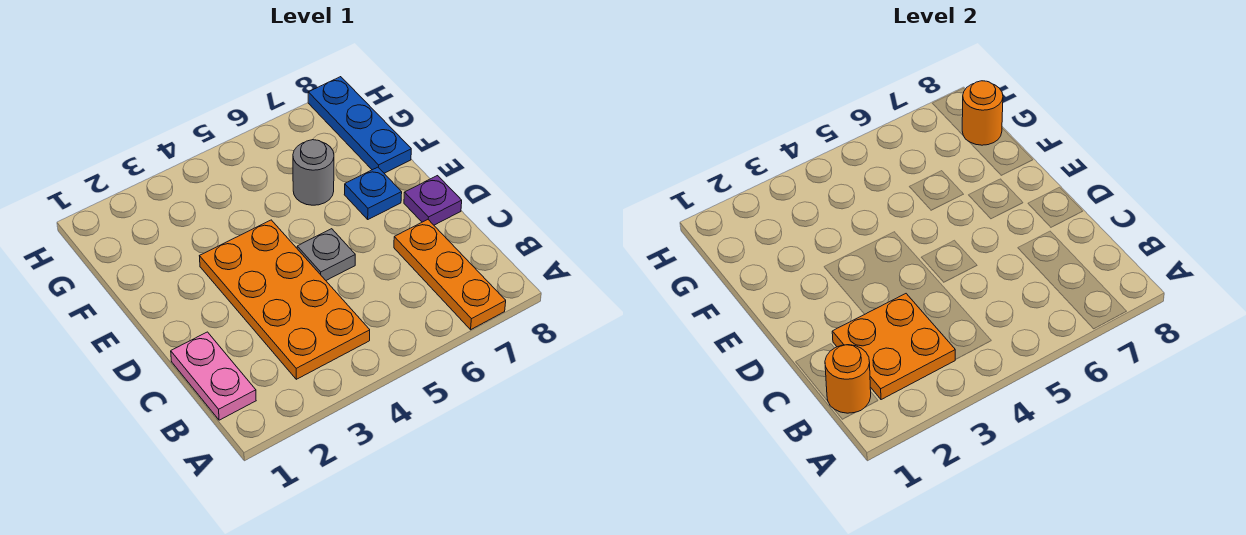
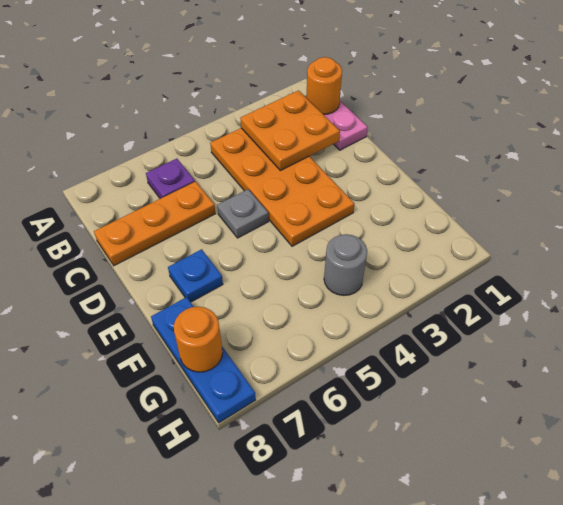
orange plate A7:C7 level 1 -> orange plate C6:C8 level 1
purple plate D8 level 1 -> purple plate B6 level 1
grey round brick F6 level 1 -> grey round brick G4 level 1

